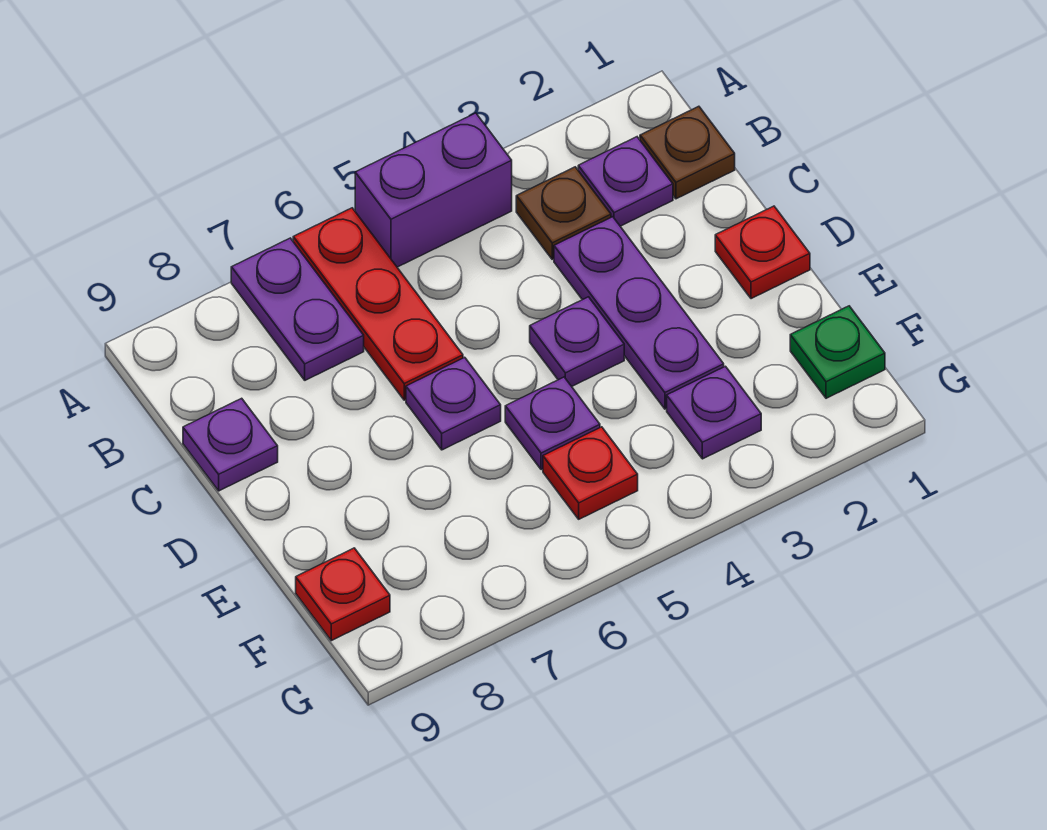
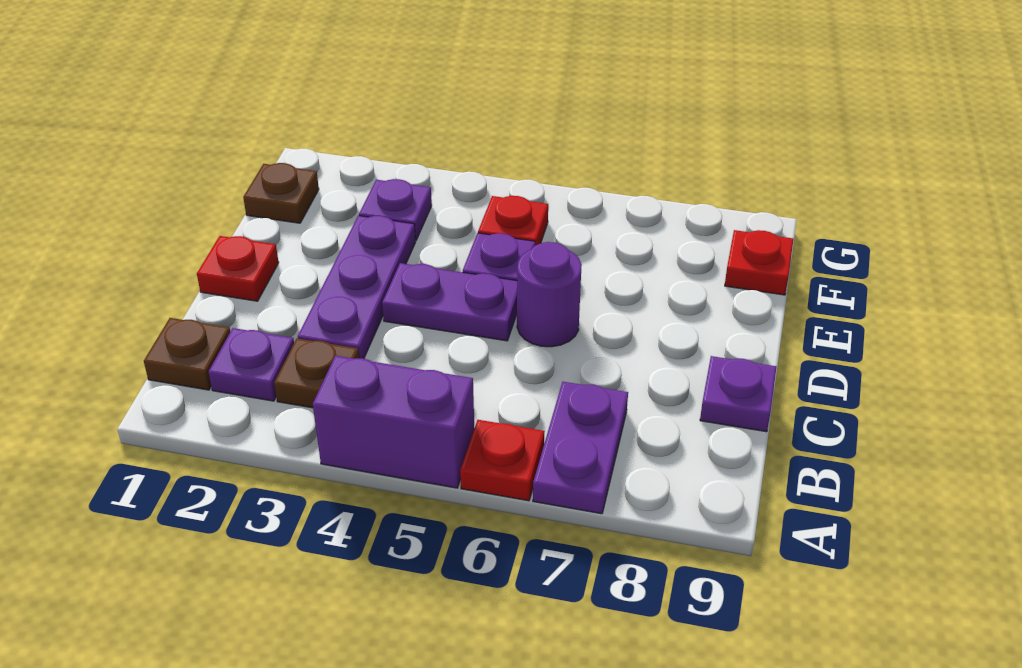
red plate A6:C6 level 1 -> red plate A6 level 1
purple plate D4 level 1 -> purple plate D4:D5 level 1
purple plate D6 level 1 -> purple round brick D6 level 1
green plate F1 level 1 -> brown plate F1 level 1

